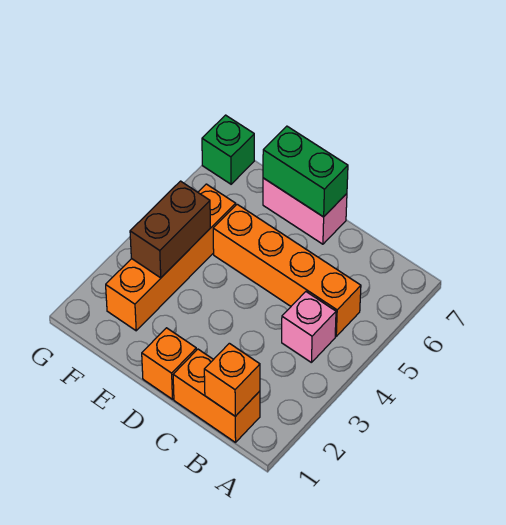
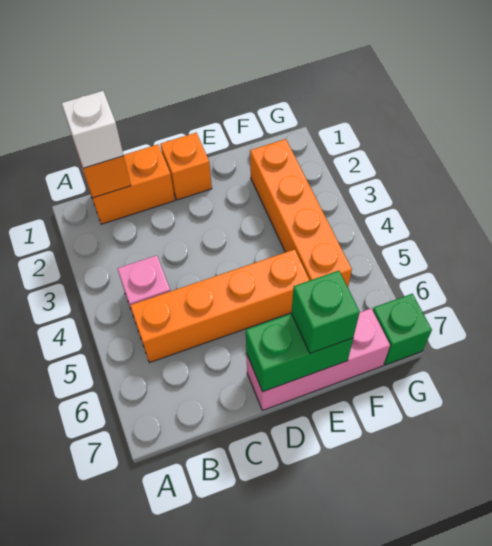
none -> white brick B1 level 3
pink brick D7:E7 level 1 -> pink brick D7:F7 level 1
none -> green brick E7 level 3
brown brick F3:F4 level 2 -> none

